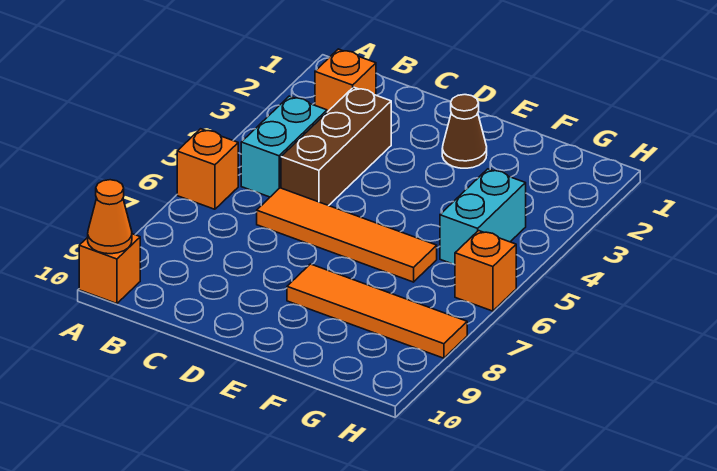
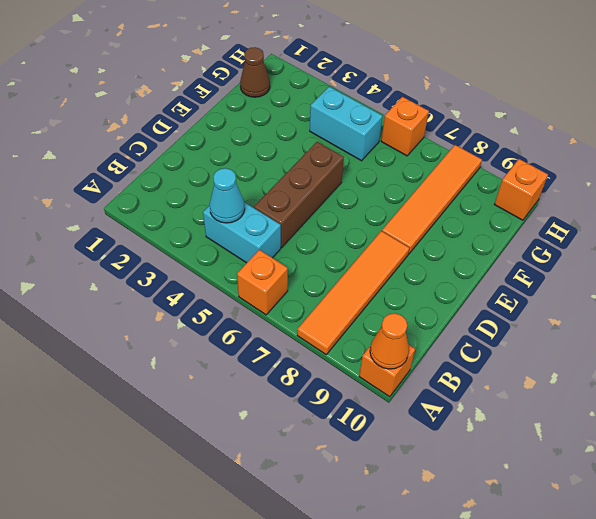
orange brick B2 level 1 -> orange brick H10 level 1
none -> cyan cone B4 level 2
brown brick C3:C5 level 1 -> brown brick C5:E5 level 1
orange tile C6:F6 level 1 -> orange tile A8:D8 level 1
brown cone E2 level 1 -> brown cone G1 level 1

